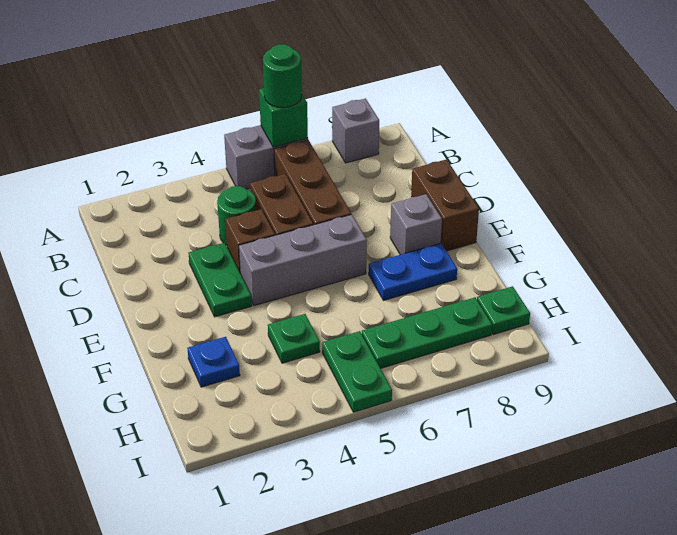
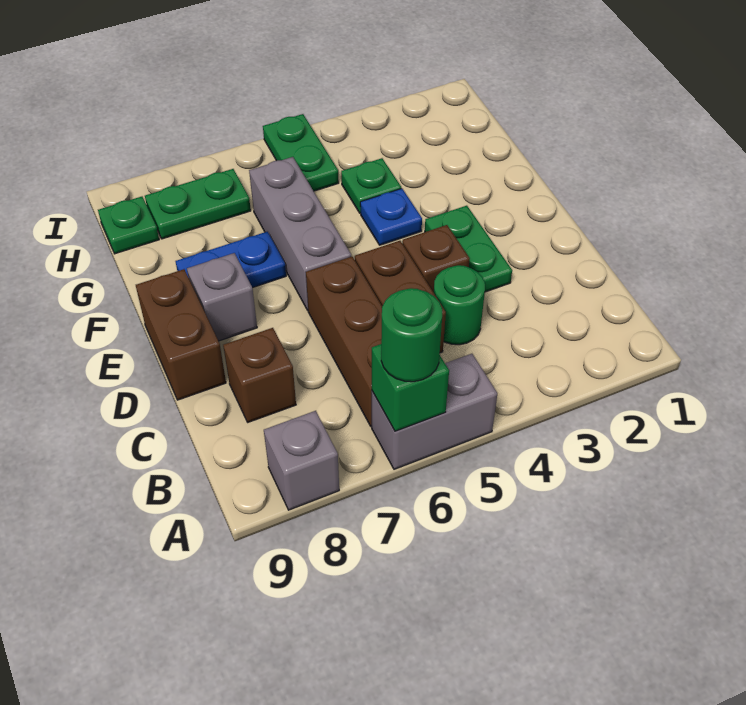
none -> brown brick C8 level 1
grey brick E4:E6 level 1 -> grey brick E6:G6 level 1
blue plate G2 level 1 -> blue plate F4 level 1
green plate H6:H8 level 1 -> green plate H7:H8 level 1

